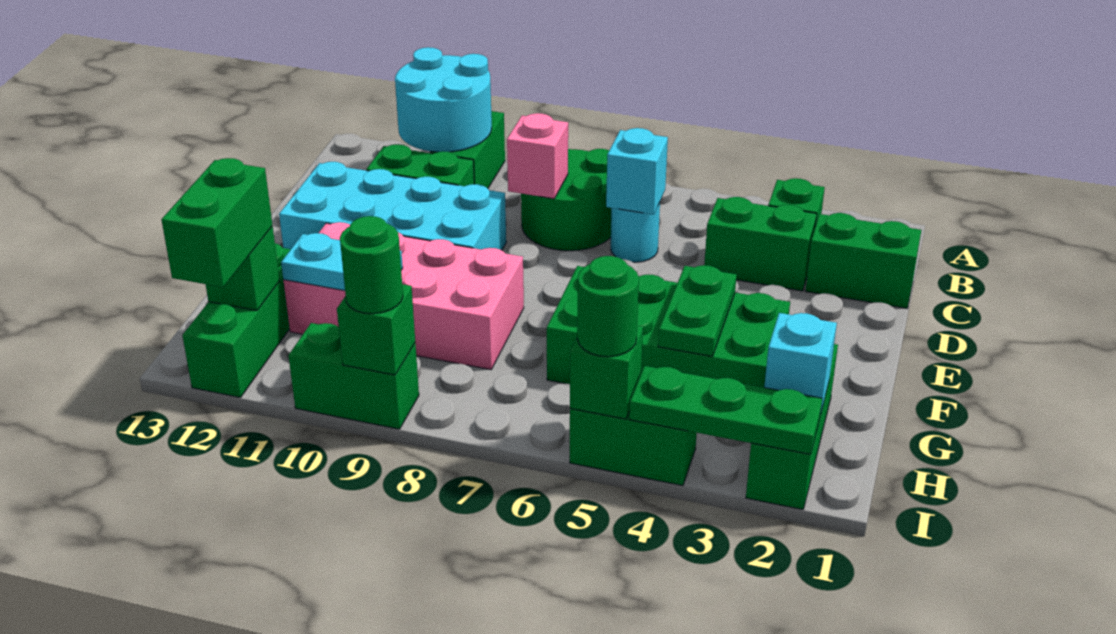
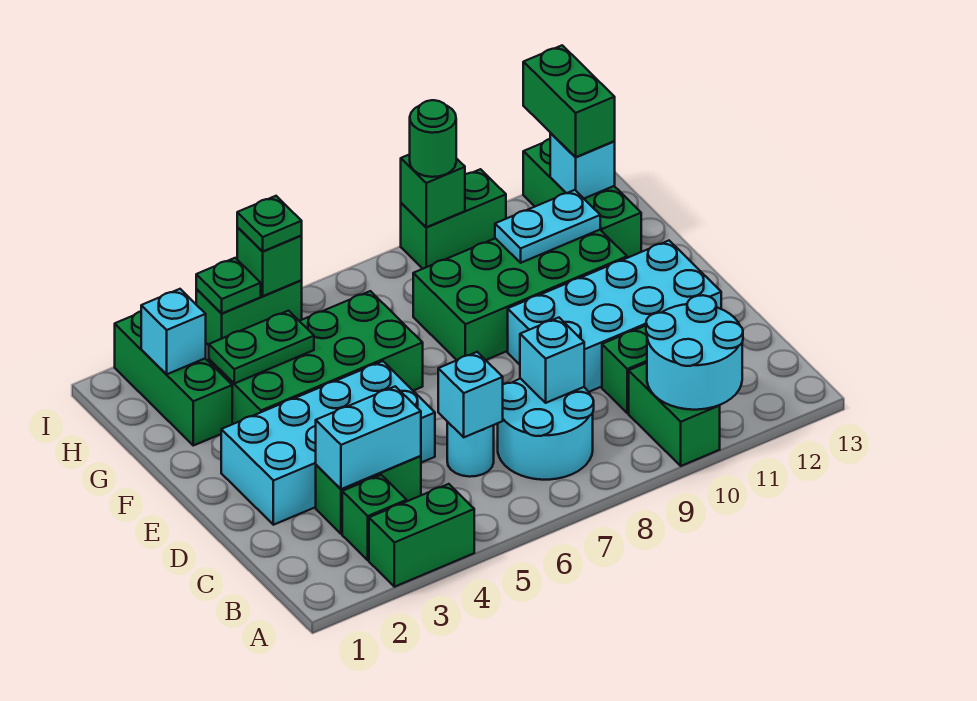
green round brick B7:C8 level 1 -> cyan round brick B7:C8 level 1
green brick C1:C2 level 1 -> green brick A3:A4 level 1
none -> cyan brick C3:C4 level 2
pink brick C8 level 2 -> cyan brick C8 level 2
none -> cyan brick D2:E5 level 1
green plate F4:G4 level 2 -> green plate G3:G4 level 2
pink brick F8:G11 level 1 -> green brick F8:G11 level 1
green brick H12 level 2 -> cyan brick H12 level 2
green plate I2:I4 level 2 -> green plate I4 level 2
green round brick I5 level 3 -> green plate I5 level 3

